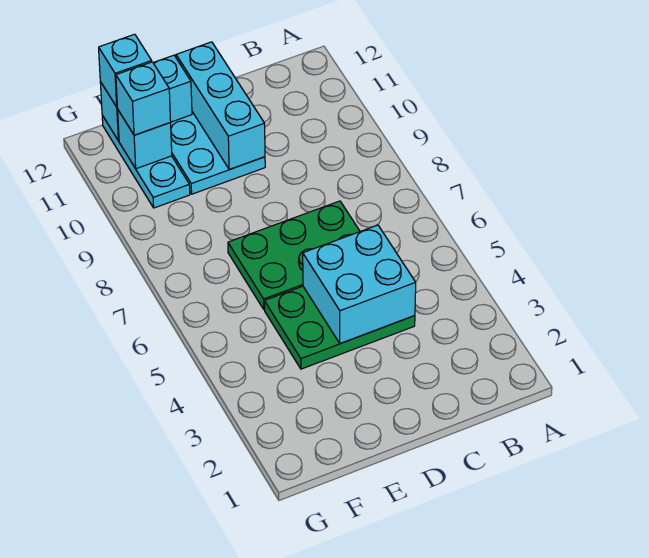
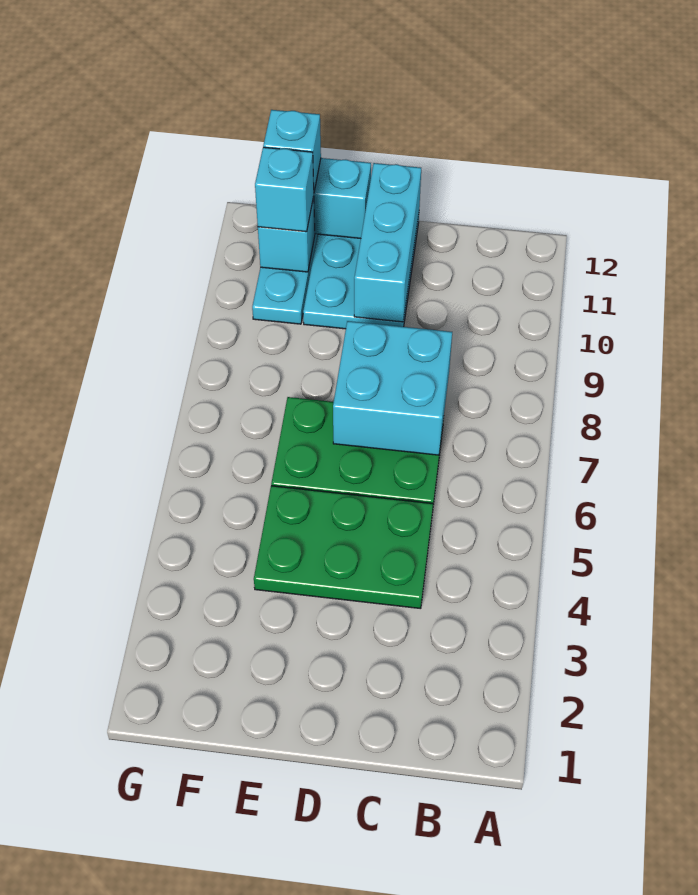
cyan brick C4:D5 level 2 -> cyan brick C7:D8 level 2

